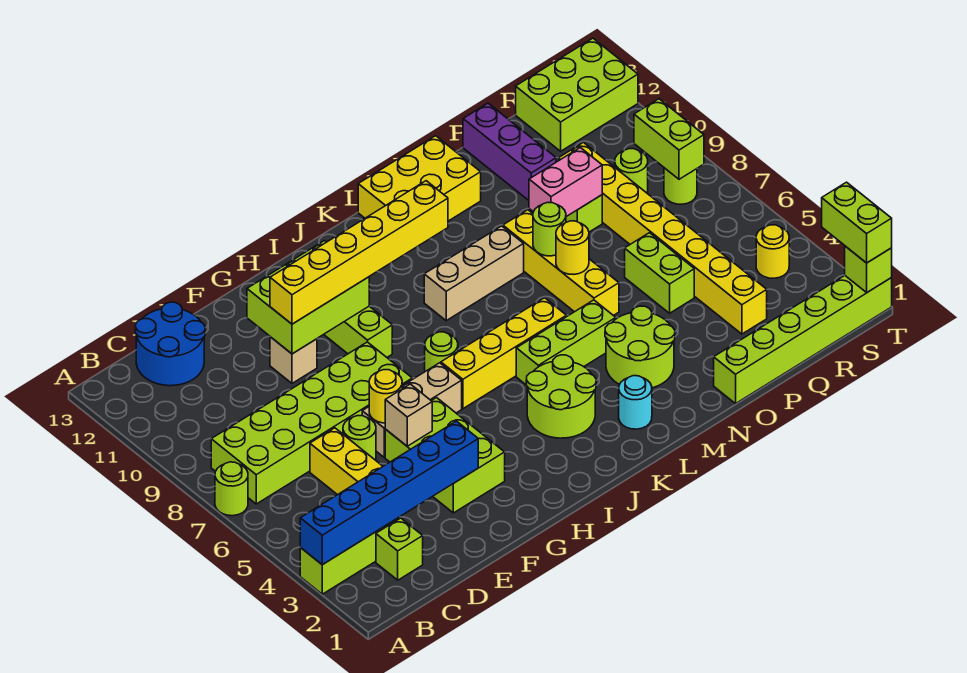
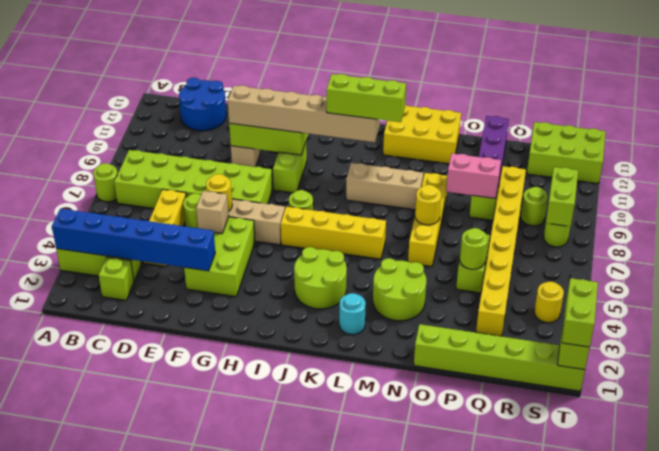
yellow brick F10:K10 level 3 -> tan brick F10:K10 level 3
lime brick K5:M5 level 1 -> lime brick J10:L10 level 4
lime round brick N8 level 2 -> lime round brick P5 level 2

